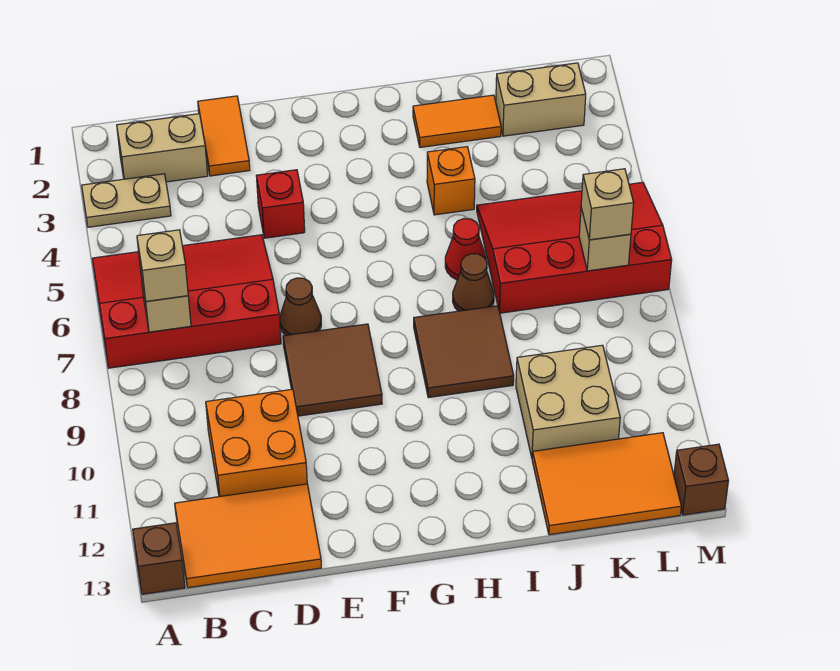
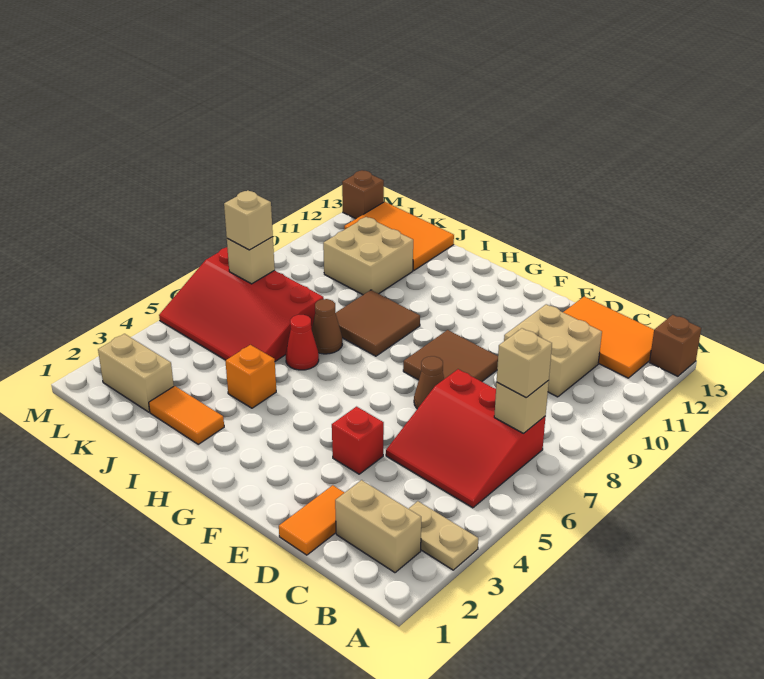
red slope A5:D7 level 1 top 7 -> red slope B5:D7 level 1 top 7
orange brick C10:D11 level 1 -> tan brick C10:D11 level 1

